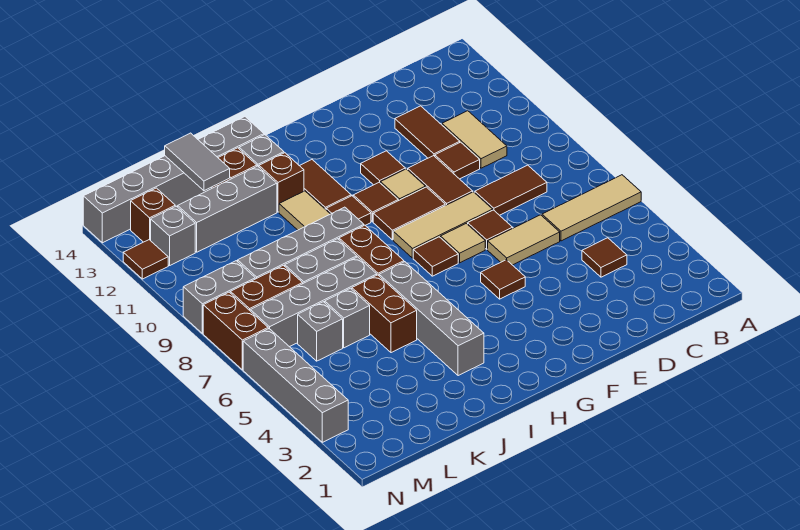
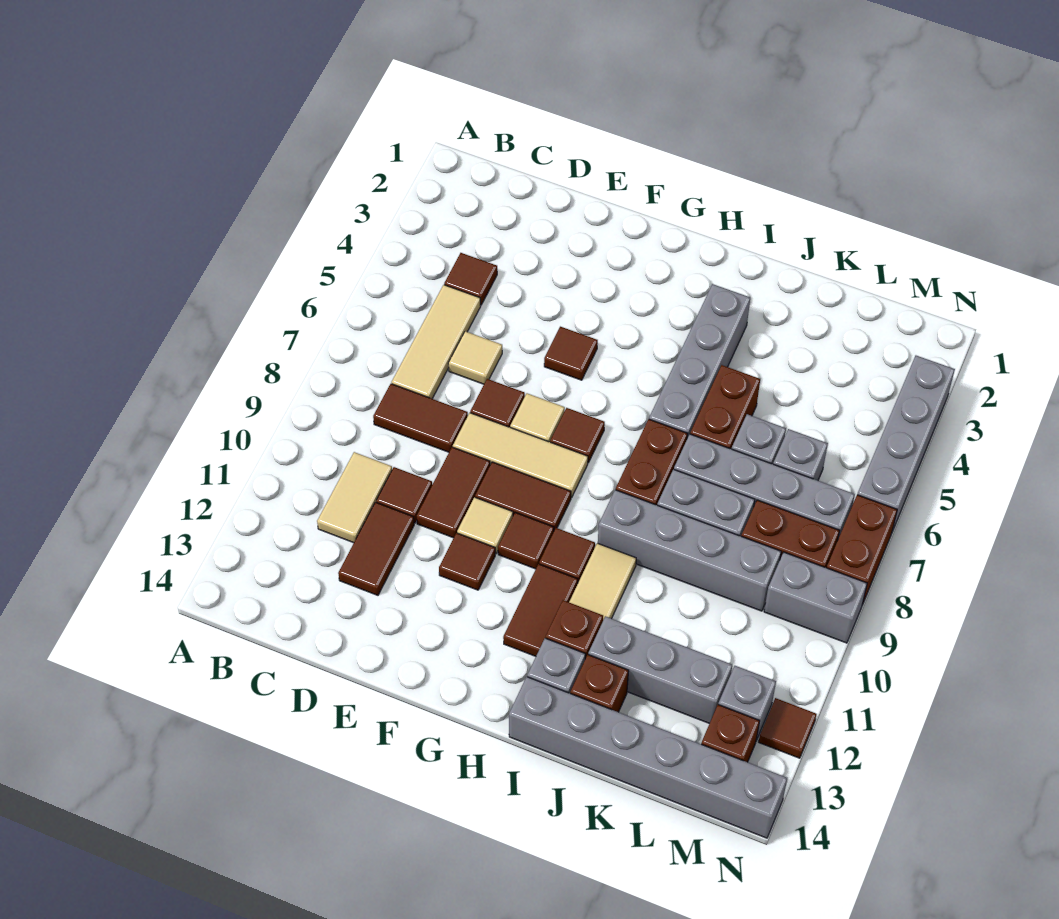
tan tile A6:C6 level 1 -> tan tile C5:C7 level 1
tan tile D6:E6 level 1 -> tan tile D6 level 1
grey tile K13:K14 level 2 -> none

